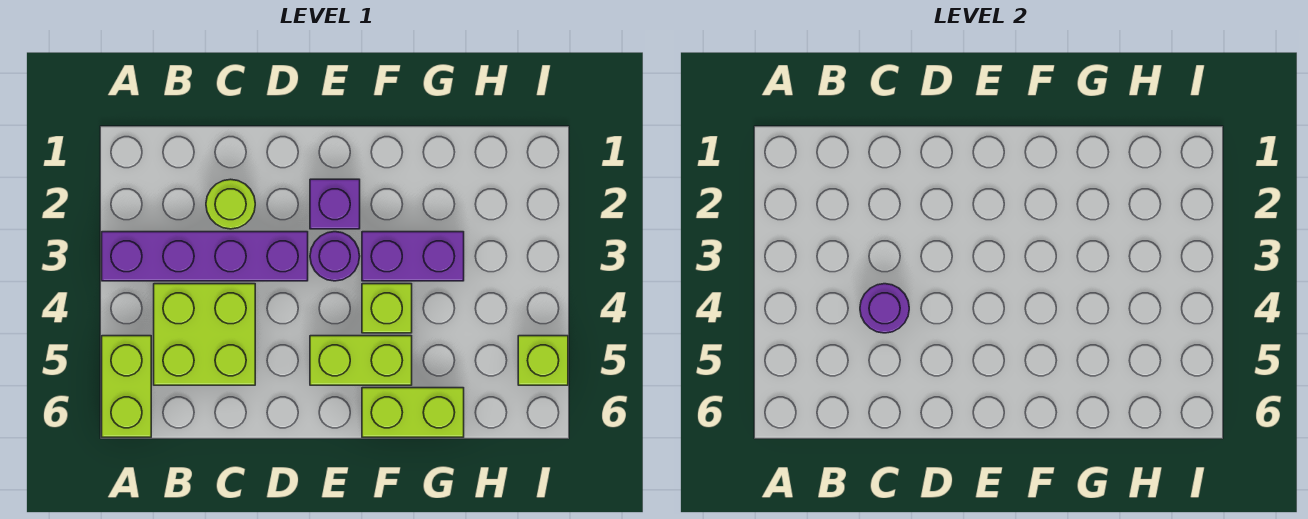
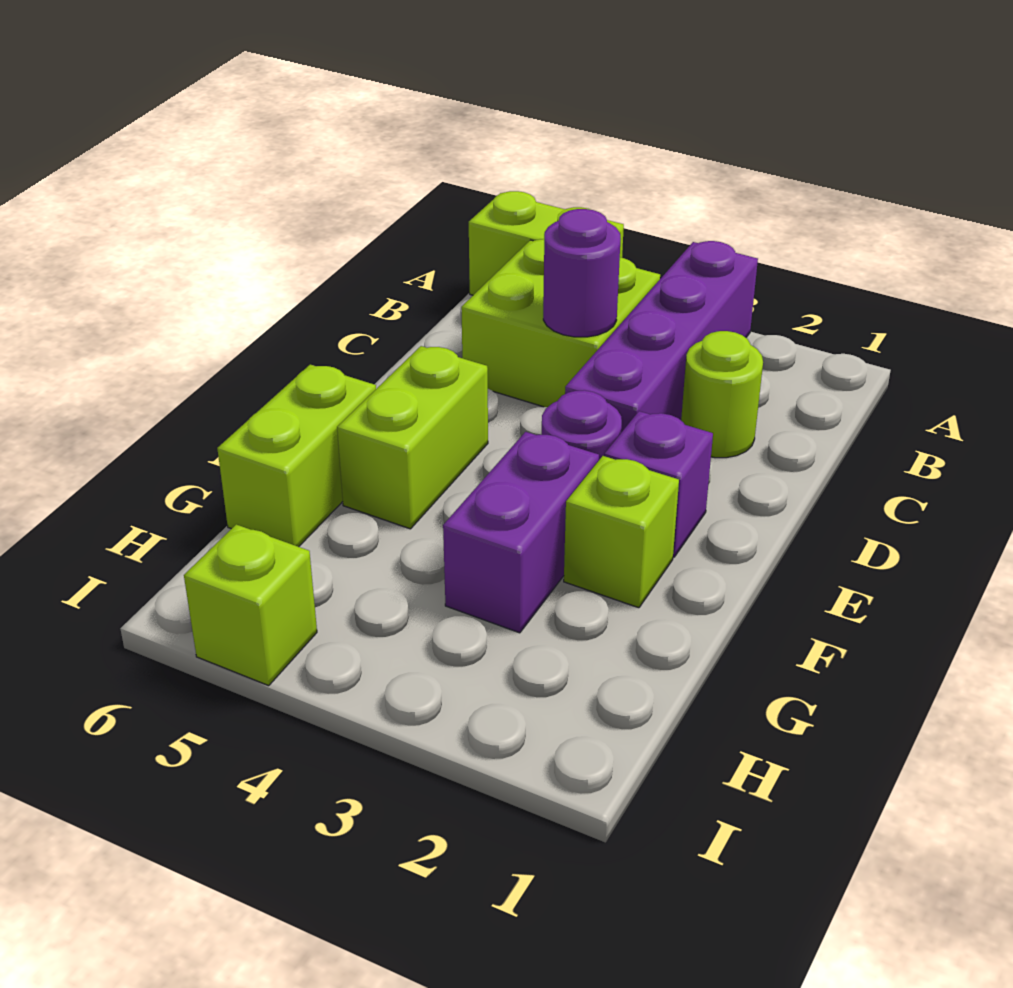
lime brick F4 level 1 -> lime brick F2 level 1

